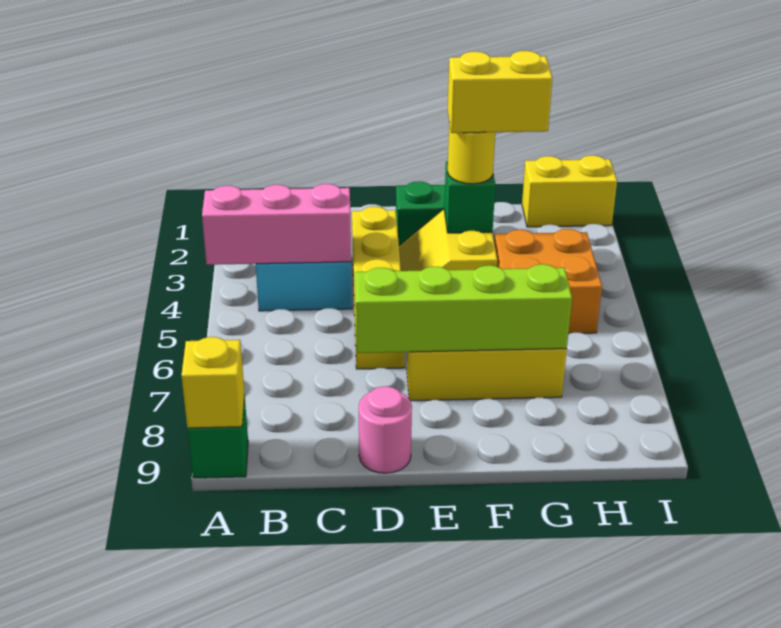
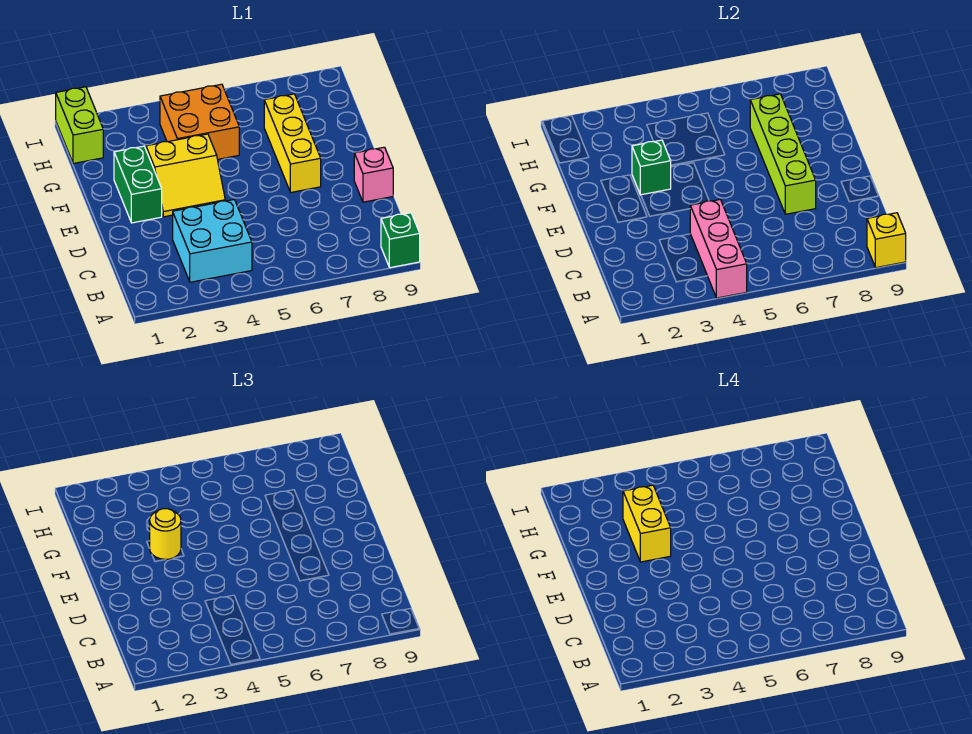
yellow brick D3:D6 level 1 -> none
pink round brick D9 level 1 -> pink brick D9 level 1
yellow brick H1:I1 level 1 -> lime brick H1:I1 level 1

